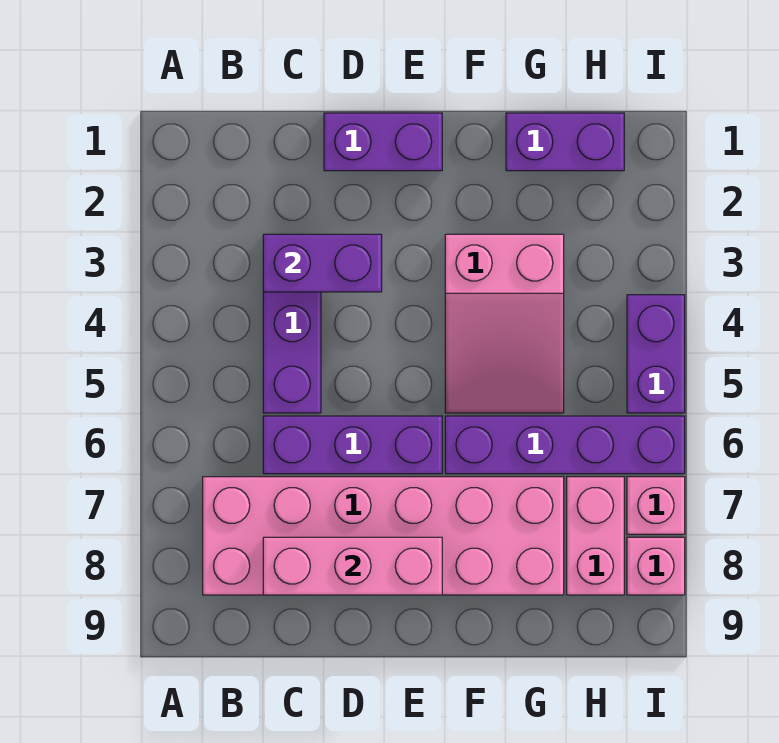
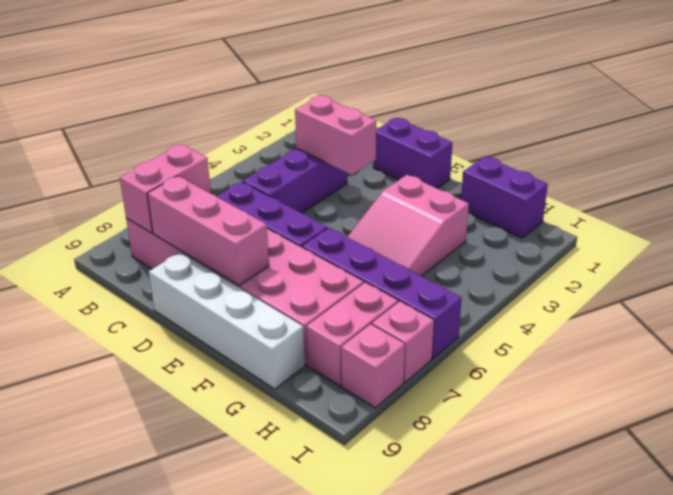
none -> pink brick B7:B8 level 2
purple brick C3:D3 level 2 -> pink brick C3:D3 level 2
none -> white brick D9:G9 level 1
purple brick I4:I5 level 1 -> none

